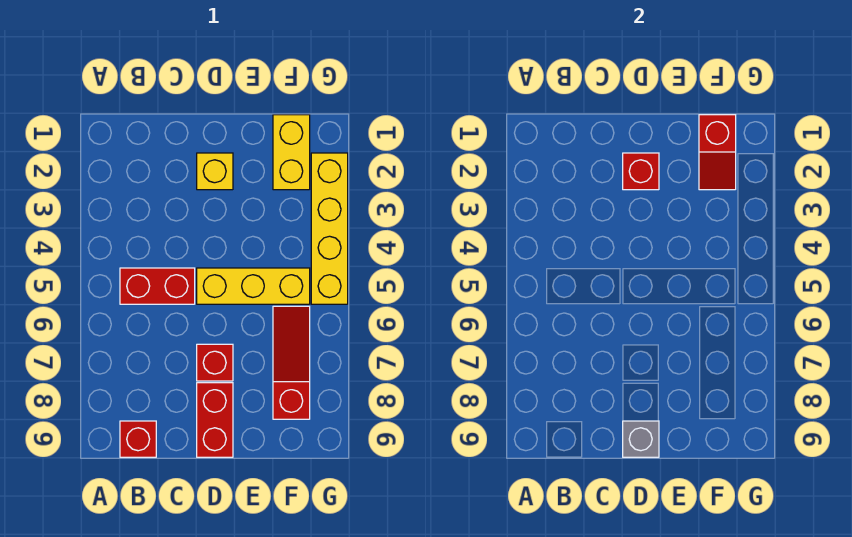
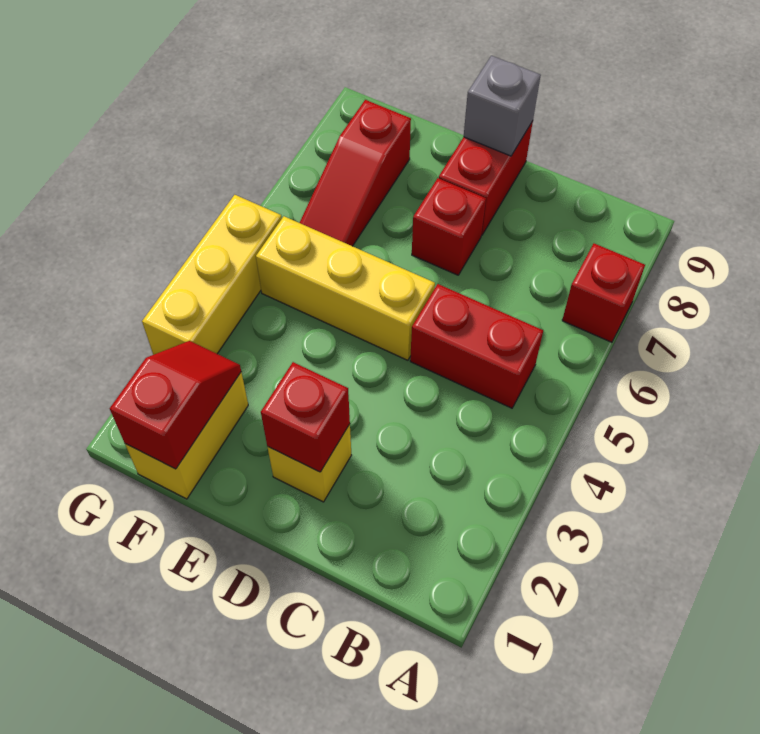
red brick B9 level 1 -> red brick A7 level 1
yellow brick G2:G5 level 1 -> yellow brick G3:G5 level 1

